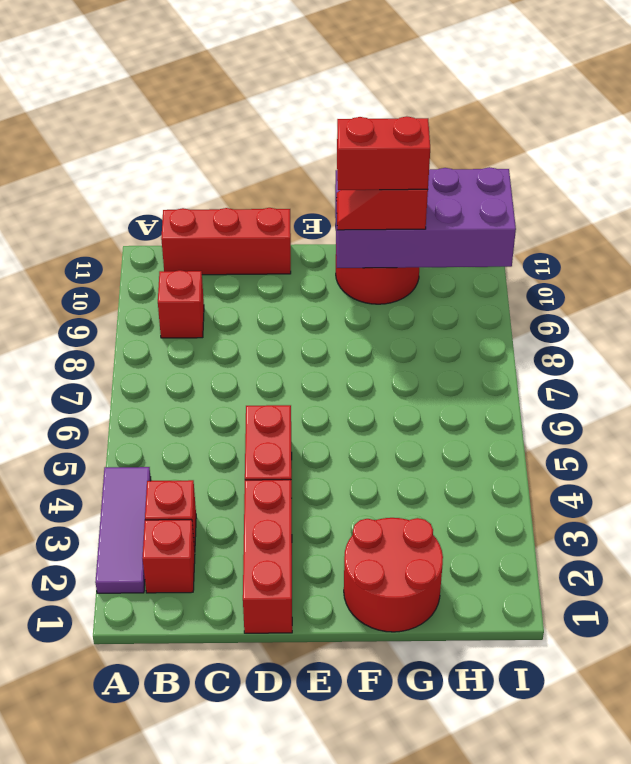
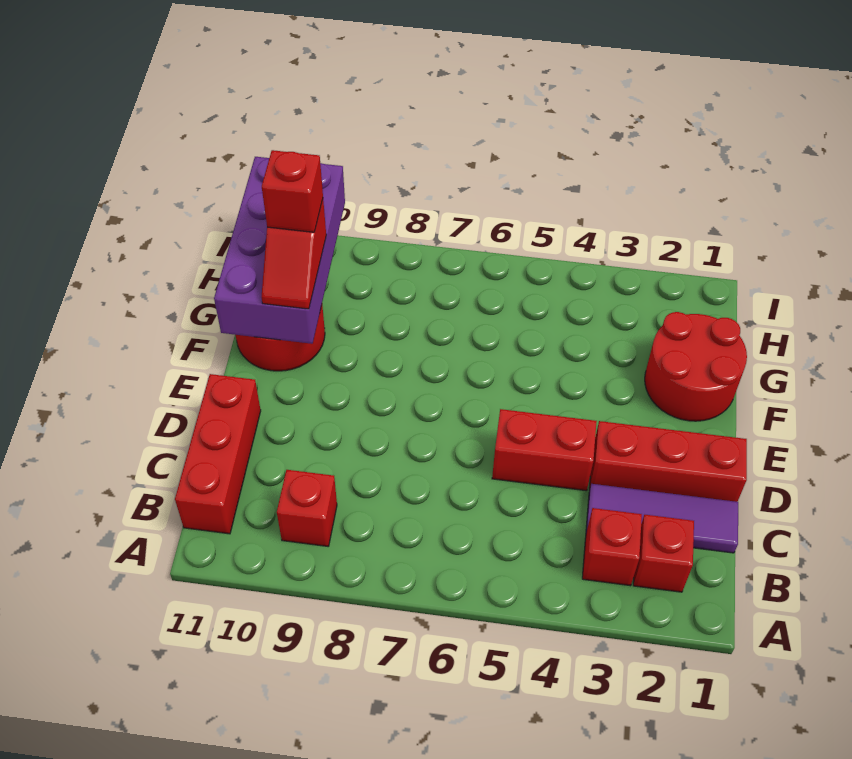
purple tile A2:A4 level 1 -> purple tile C1:C3 level 1
red brick F10:G10 level 4 -> red brick G10 level 4

